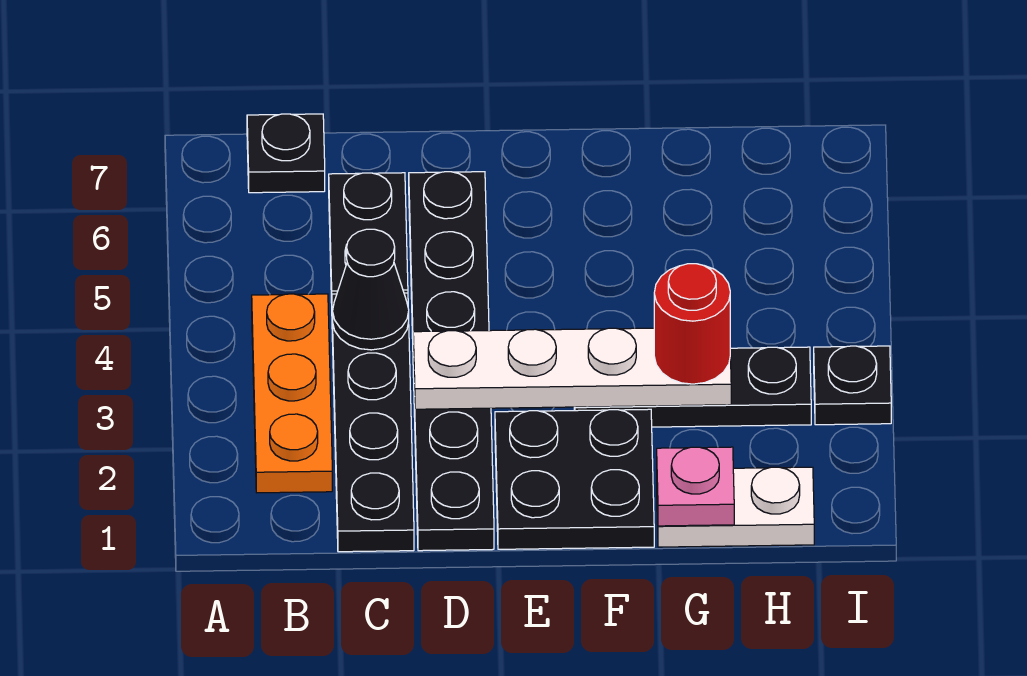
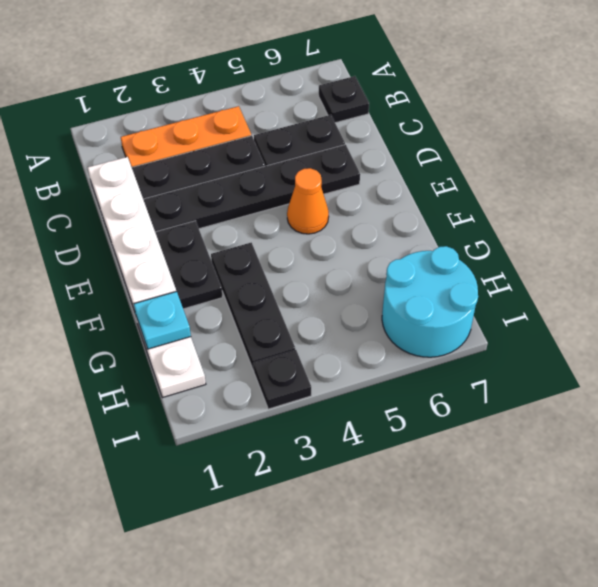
black cone C4 level 2 -> none
white plate D3:G3 level 2 -> white plate C1:F1 level 2
none -> orange cone E5 level 1
pink plate G1 level 2 -> cyan plate G1 level 2
red round brick G3 level 3 -> none
none -> cyan round brick H6:I7 level 1

